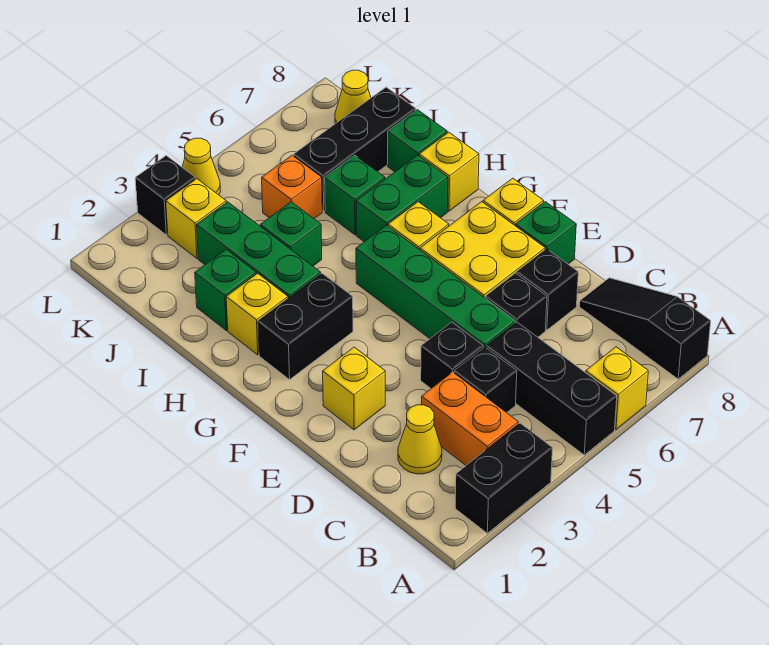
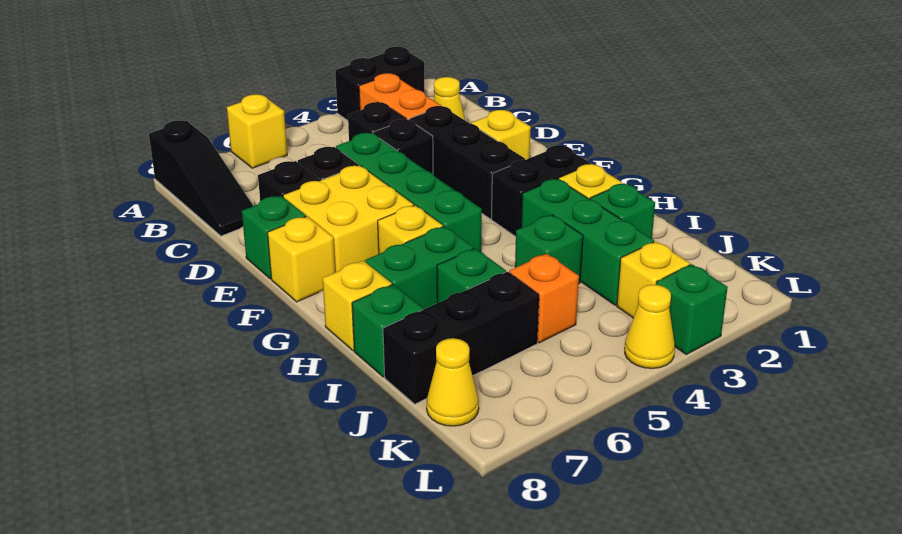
black brick A5:C5 level 1 -> black brick D3:F3 level 1
black brick L3 level 1 -> green brick L3 level 1

